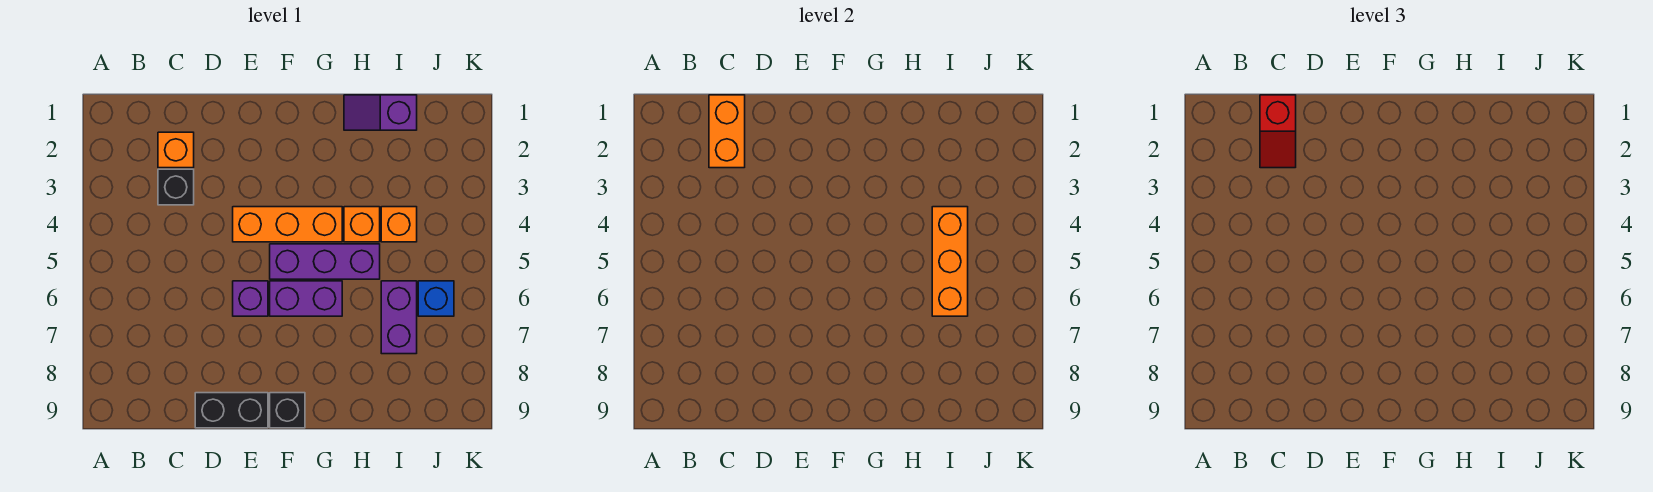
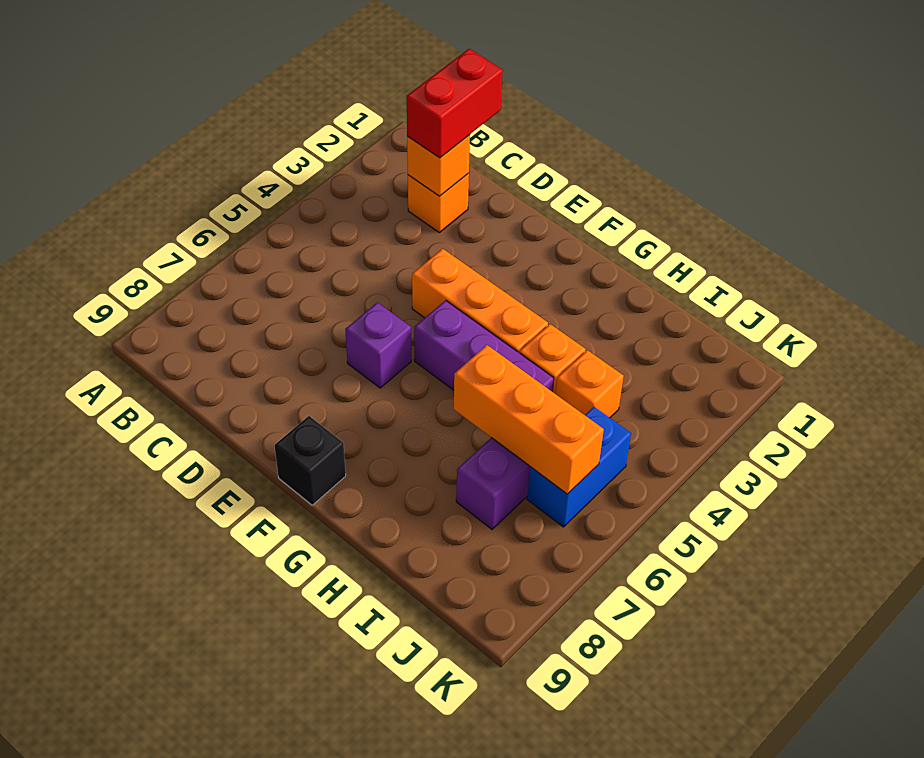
orange brick C1:C2 level 2 -> orange brick C2 level 2
red slope C1:C2 level 3 top 1 -> red brick C1:C2 level 3
black brick C3 level 1 -> none
black brick D9:E9 level 1 -> none
purple brick F6:G6 level 1 -> none
purple slope H1:I1 level 1 top I -> none
orange brick I4:I6 level 2 -> orange brick H6:J6 level 2
blue brick J6 level 1 -> blue brick J5:J6 level 1

